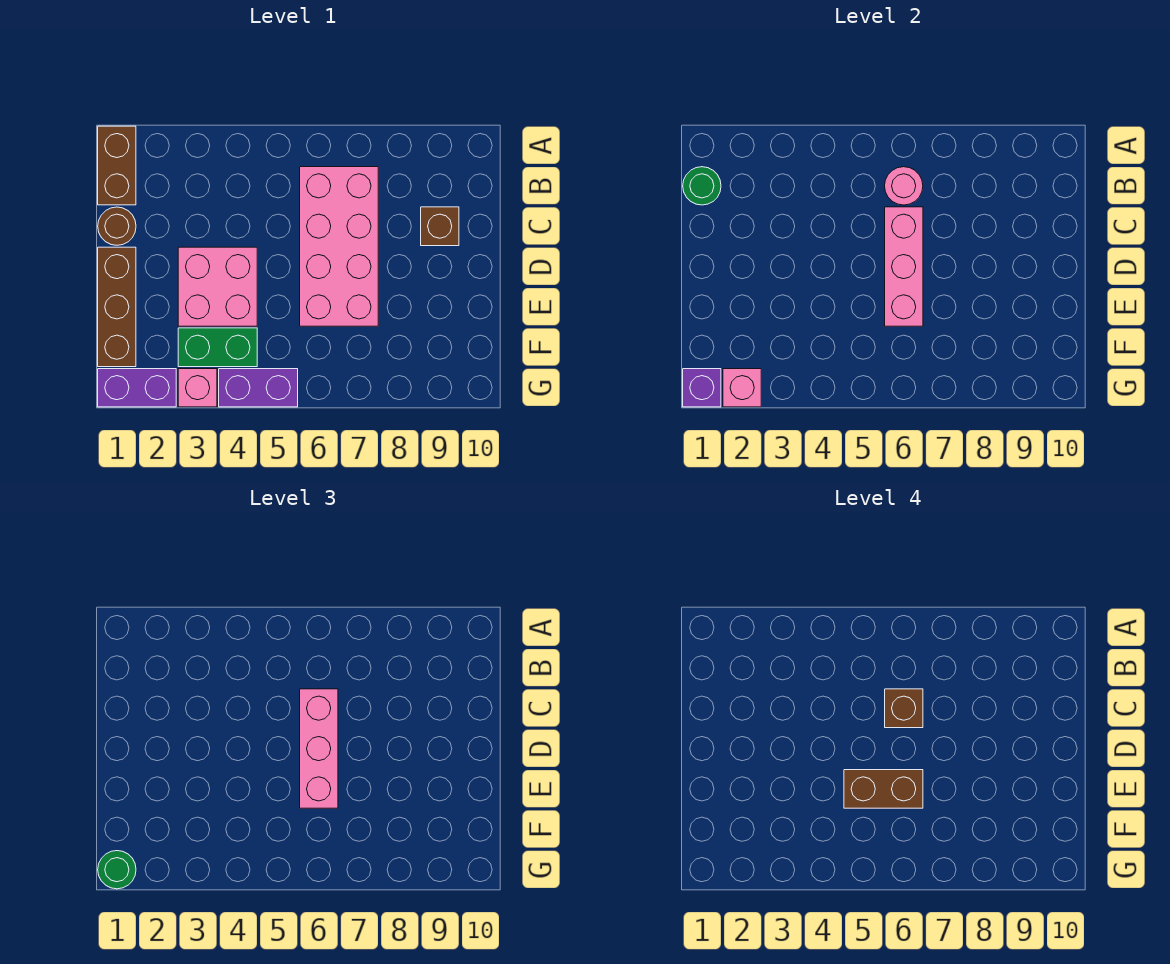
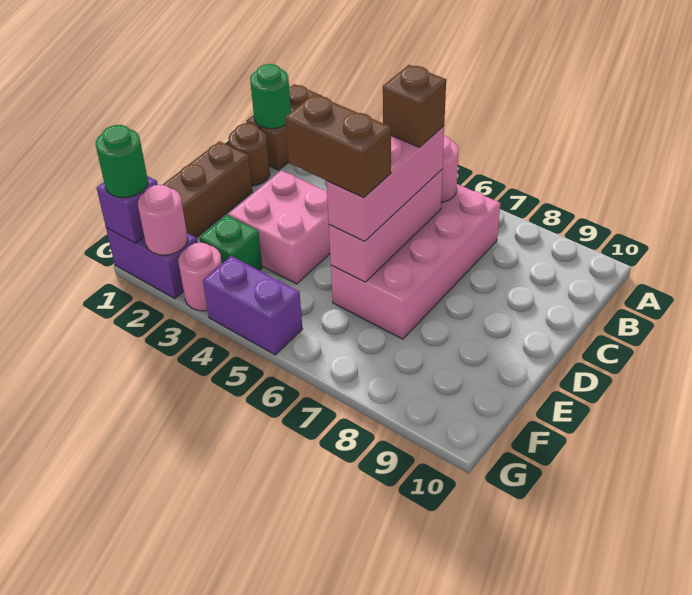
brown brick C9 level 1 -> none
green brick F3:F4 level 1 -> green brick F3 level 1
pink brick G2 level 2 -> pink round brick G2 level 2
pink brick G3 level 1 -> pink round brick G3 level 1

